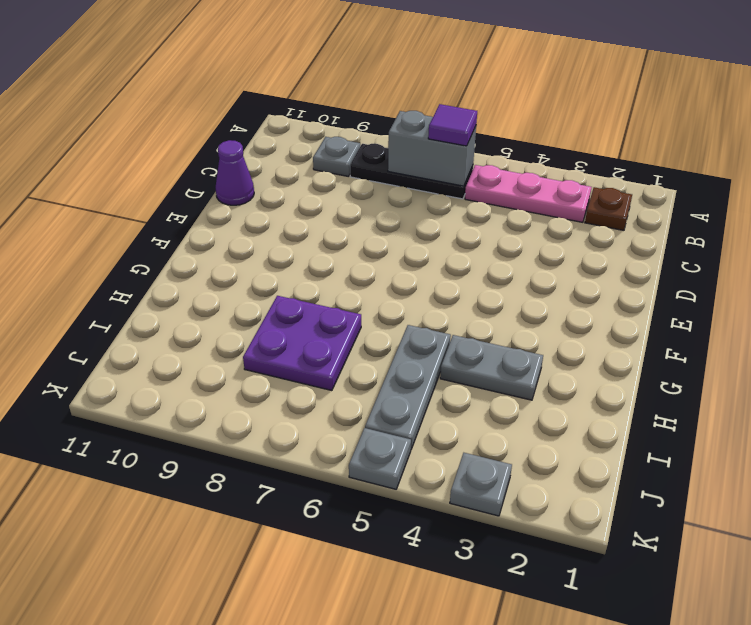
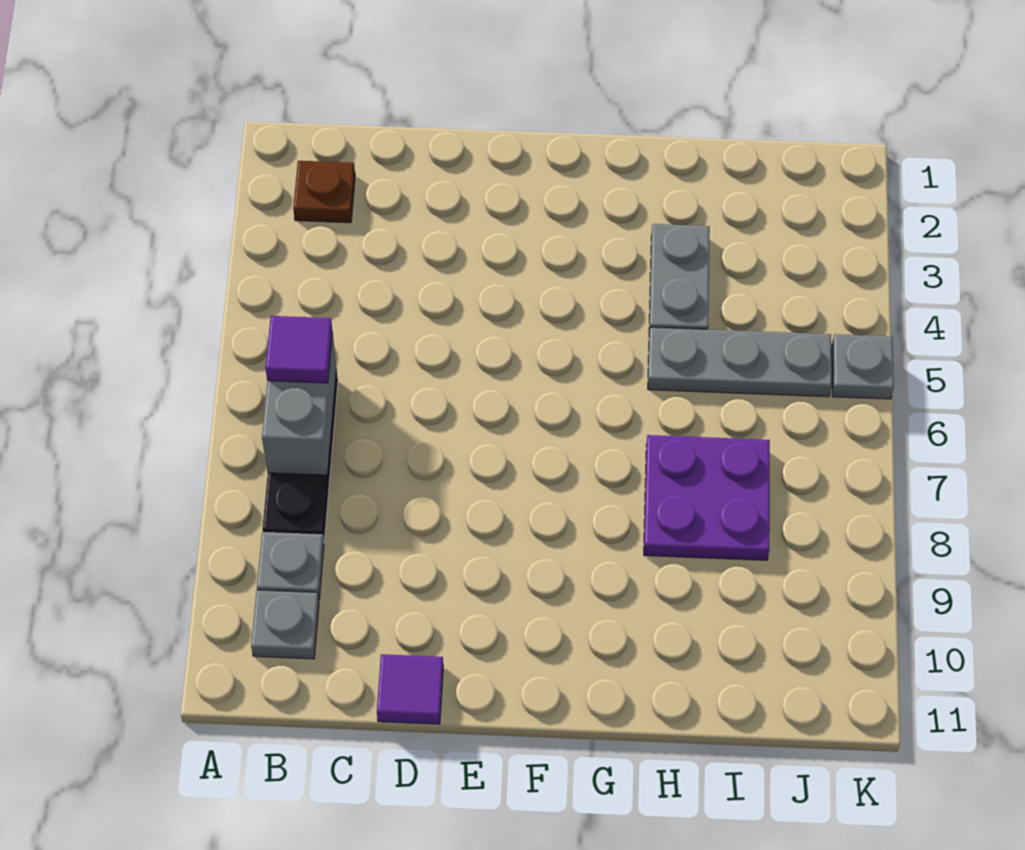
pink plate B3:B5 level 1 -> none
purple cone D11 level 1 -> purple tile D11 level 1
grey plate K3 level 1 -> grey plate B10 level 1

